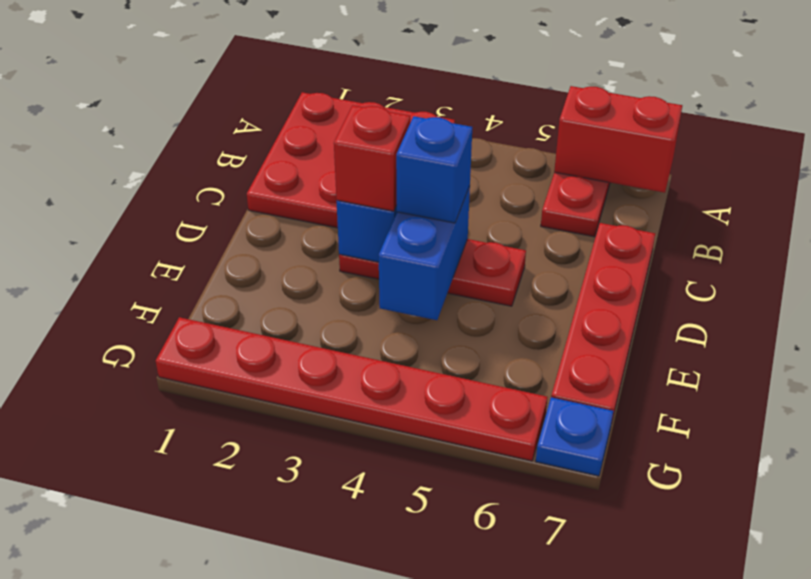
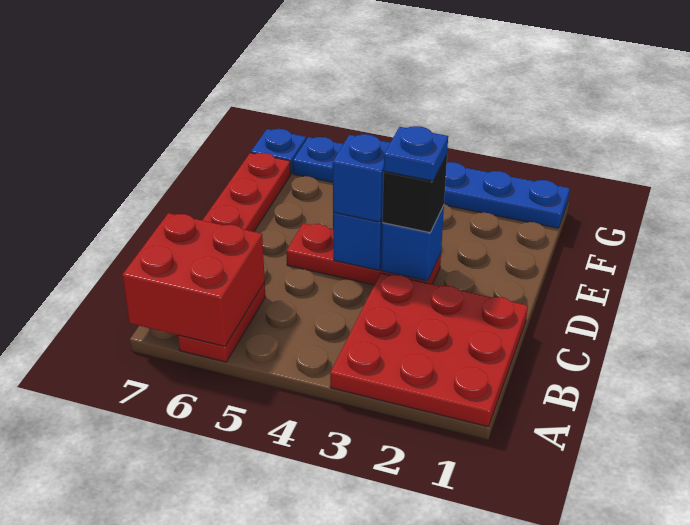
red brick A6:A7 level 2 -> red brick A6:B7 level 2
red brick D3 level 3 -> black brick D3 level 3
none -> blue plate D3 level 4
red plate G1:G6 level 1 -> blue plate G1:G6 level 1

